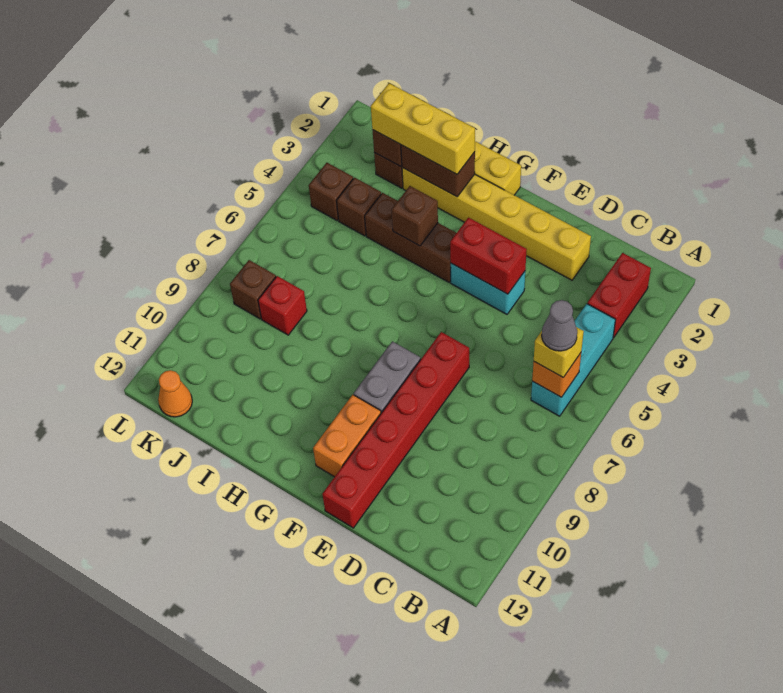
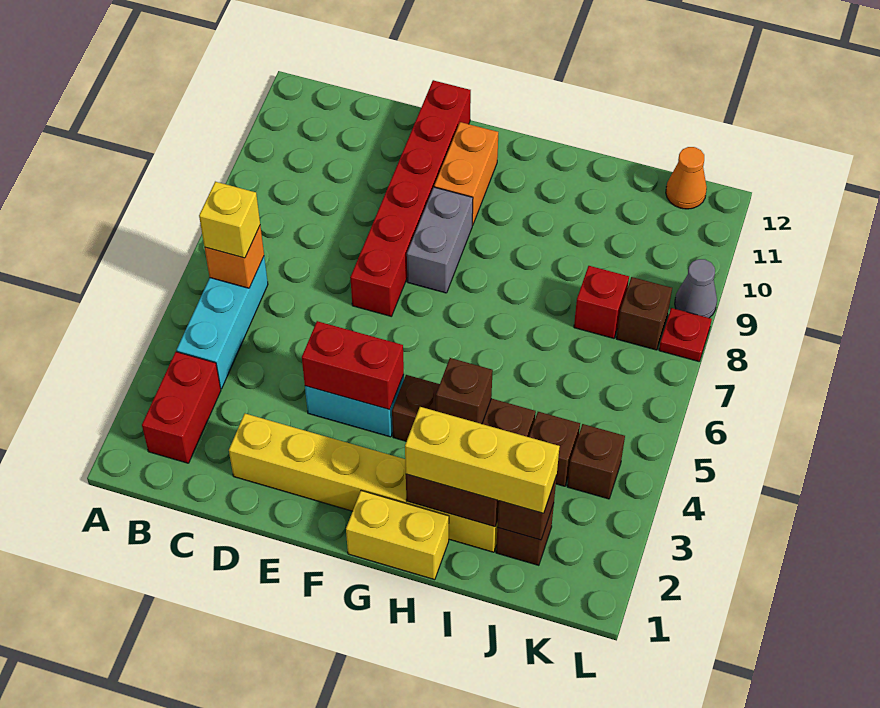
grey cone B6 level 4 -> grey cone L9 level 1
none -> red plate L8 level 1

